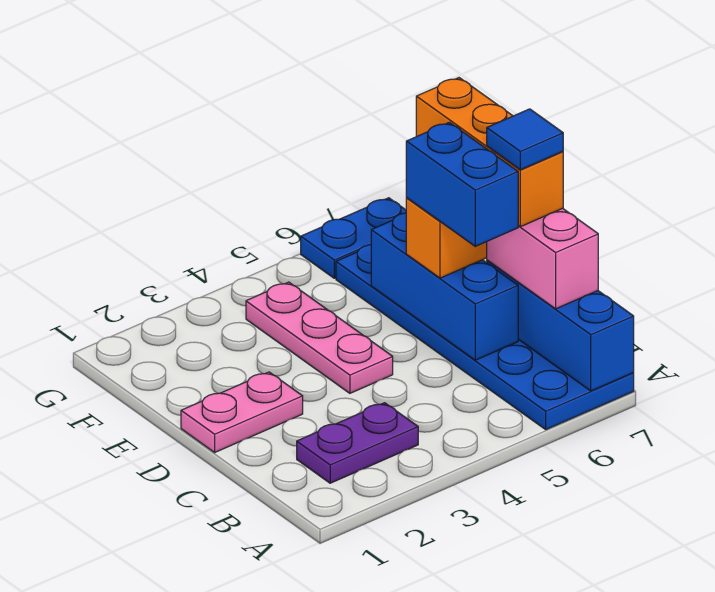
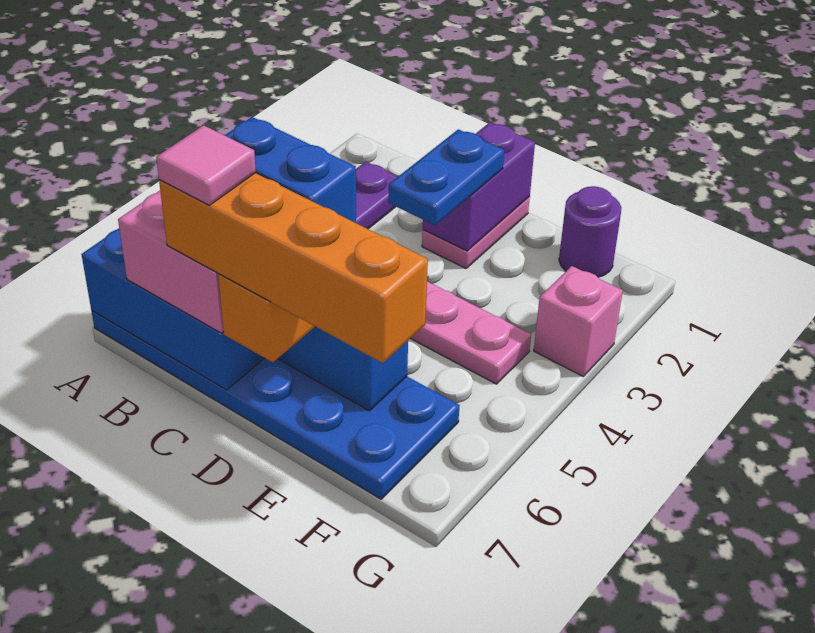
orange brick C7:E7 level 4 -> orange brick C7:F7 level 4
blue tile C7 level 5 -> pink tile C7 level 5
none -> purple brick D1:D2 level 2
none -> purple round brick F1 level 1
none -> pink brick G3 level 1
blue plate G6:G7 level 1 -> blue plate D2:D3 level 3

